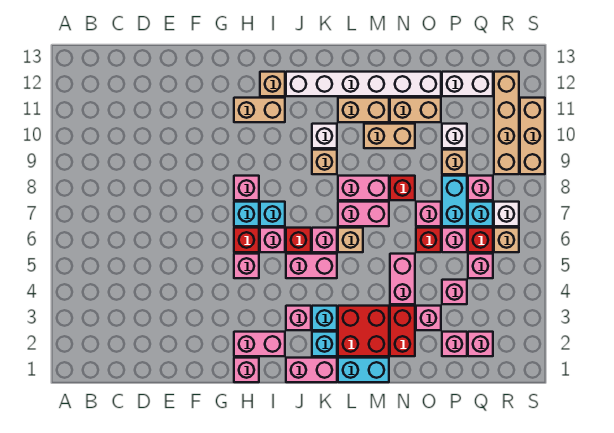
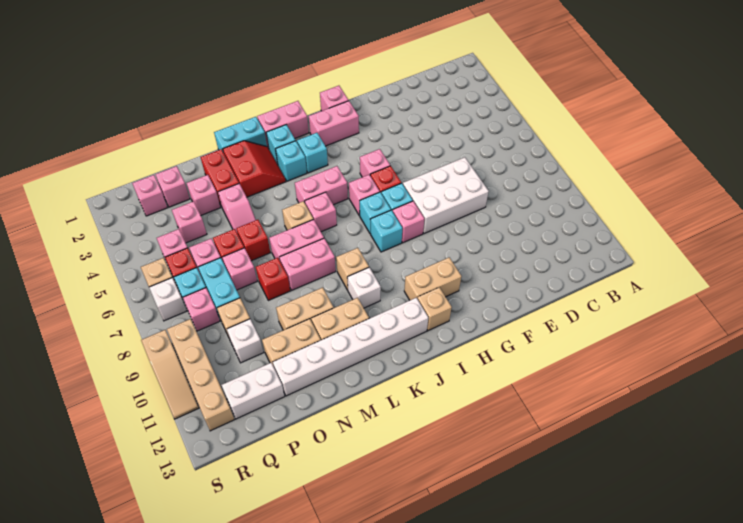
none -> white brick E7:G8 level 1
none -> cyan brick I8 level 1
pink brick J3 level 1 -> cyan brick J3 level 1
red brick J6 level 1 -> red brick N6 level 1
red brick L2:M3 level 1 -> red slope L2:M3 level 1 top M
pink brick N4:N5 level 1 -> pink slope N4:N5 level 1 top 4
tan brick S9:S11 level 1 -> tan slope S9:S11 level 1 top 9

